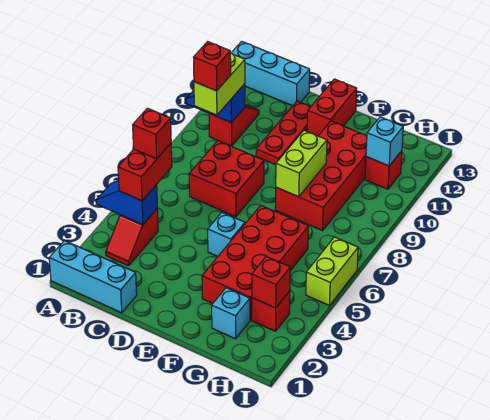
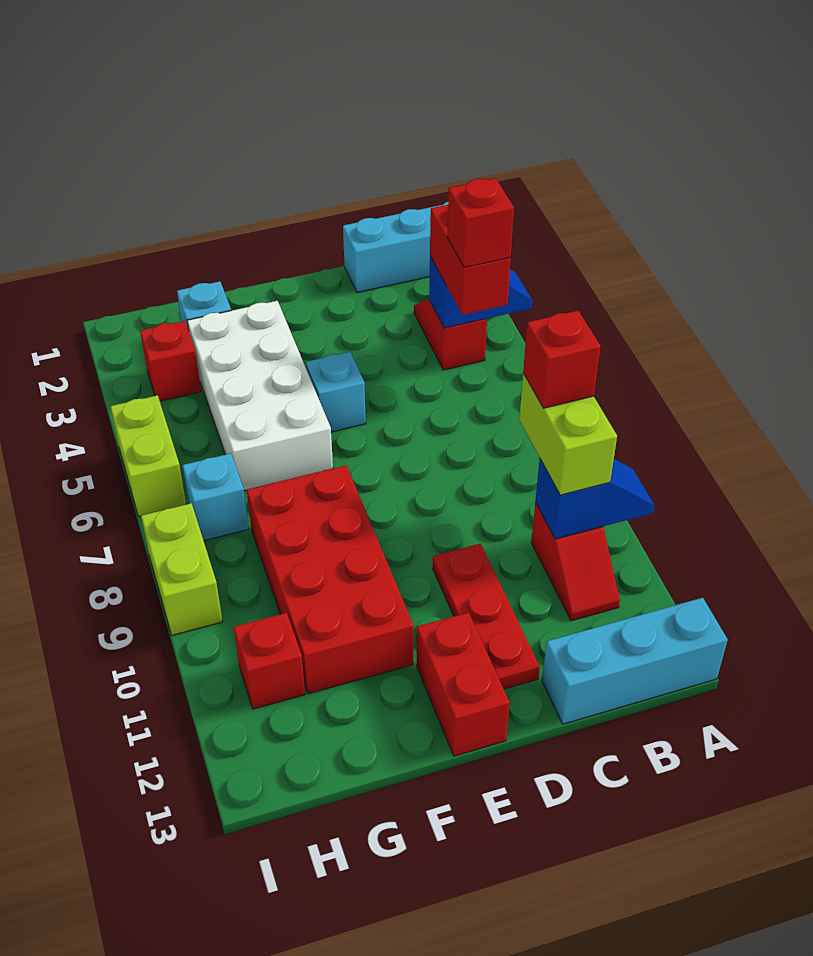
red brick C7:D8 level 1 -> none
red brick F3:G6 level 1 -> white brick F3:G6 level 1
lime brick F8:F9 level 2 -> lime brick I8:I9 level 1
red brick H3 level 2 -> none
cyan brick H11 level 2 -> cyan brick H7 level 1

